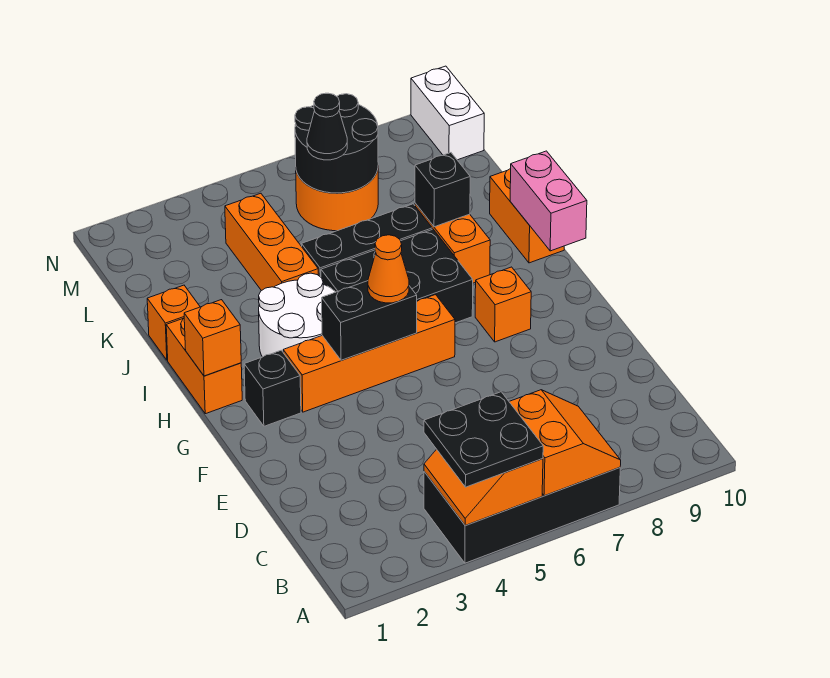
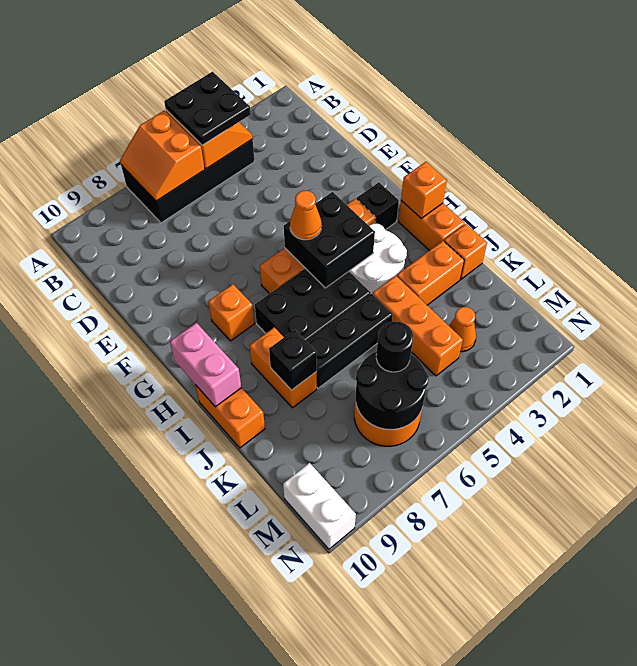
black brick G4:G5 level 2 -> black brick G4:H5 level 2
none -> orange brick J2:J3 level 1
none -> orange cone L3 level 1
black cone L6 level 3 -> black round brick L6 level 3

